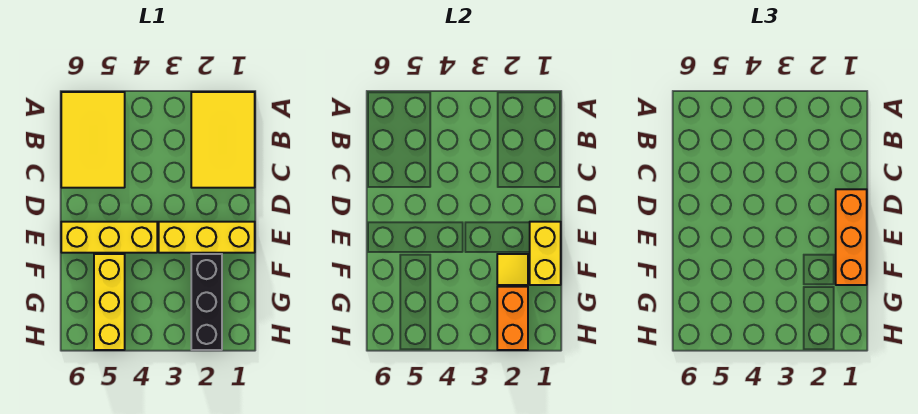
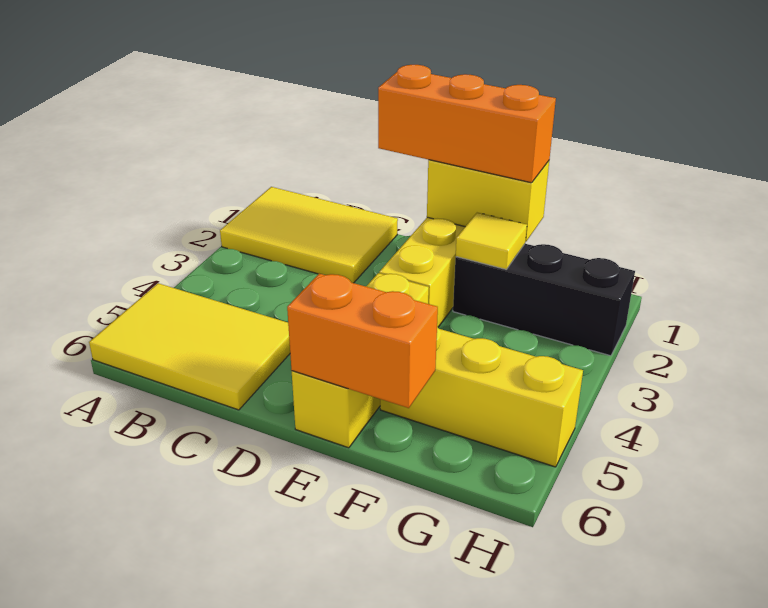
orange brick G2:H2 level 2 -> orange brick E6:F6 level 2

